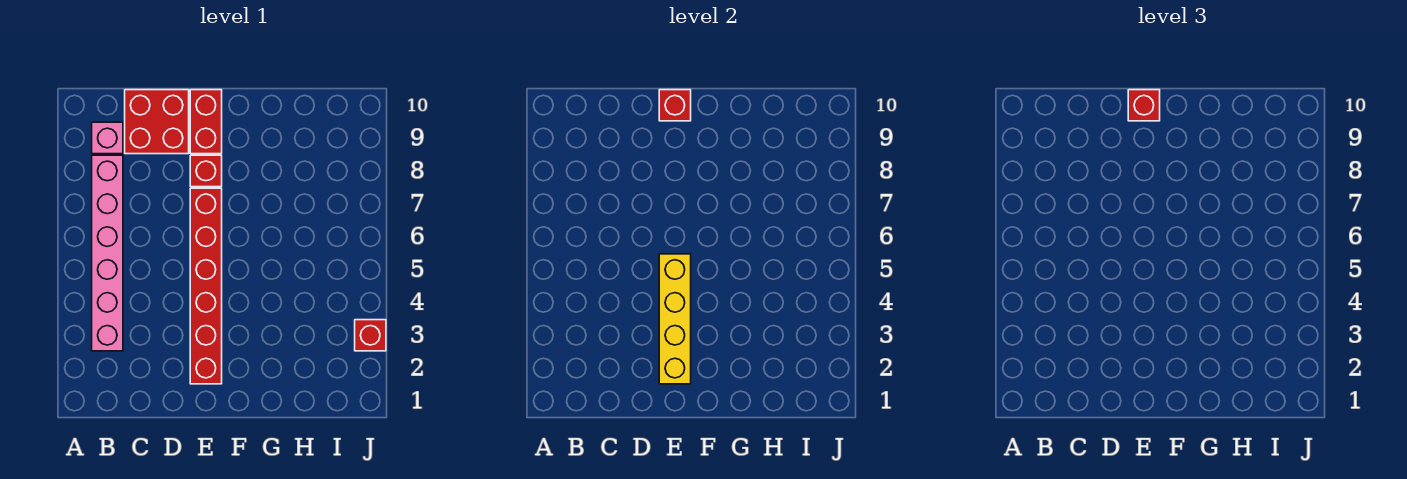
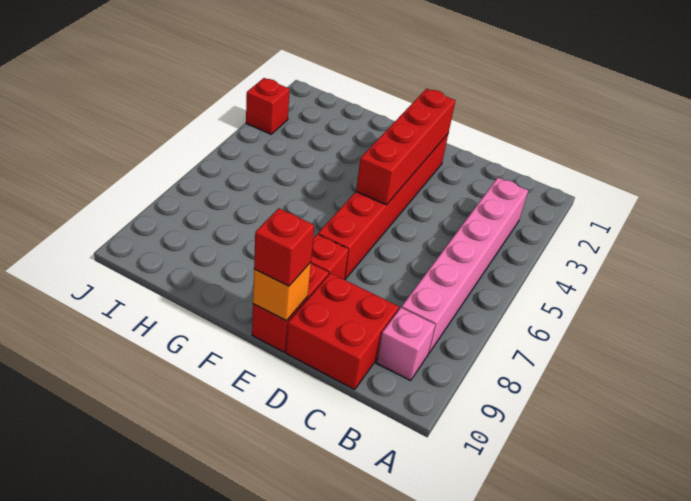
yellow brick E2:E5 level 2 -> red brick E2:E5 level 2
red brick E10 level 2 -> orange brick E10 level 2

